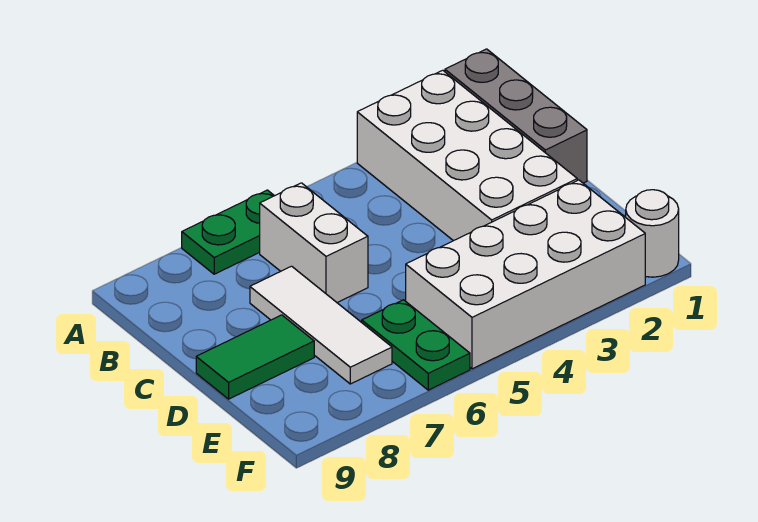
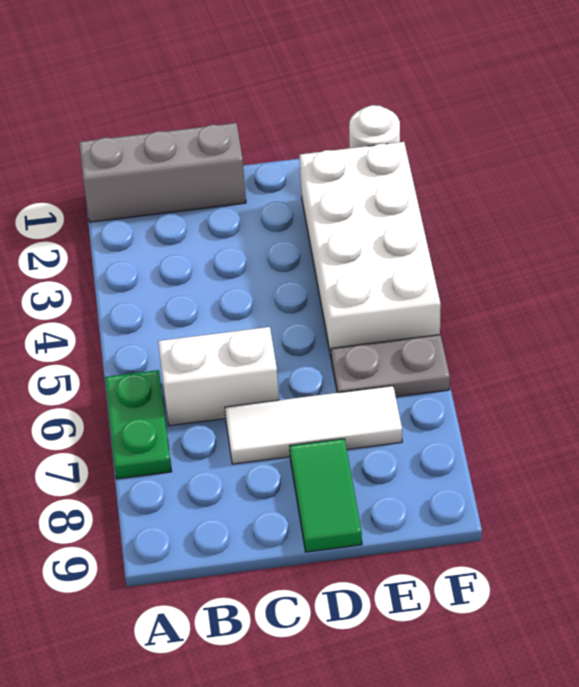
white brick A2:D3 level 1 -> none
green plate E6:F6 level 1 -> grey plate E6:F6 level 1

